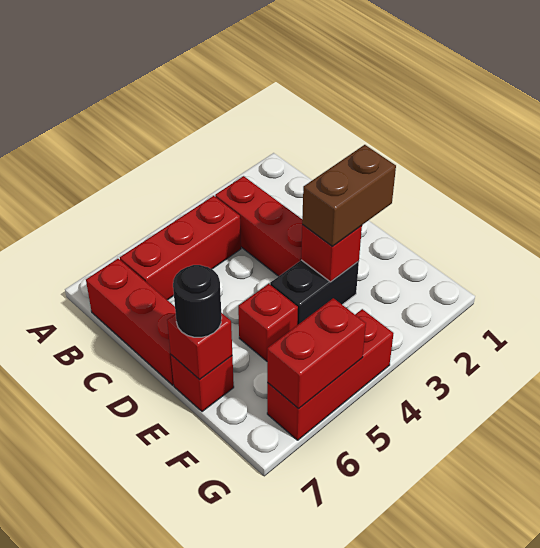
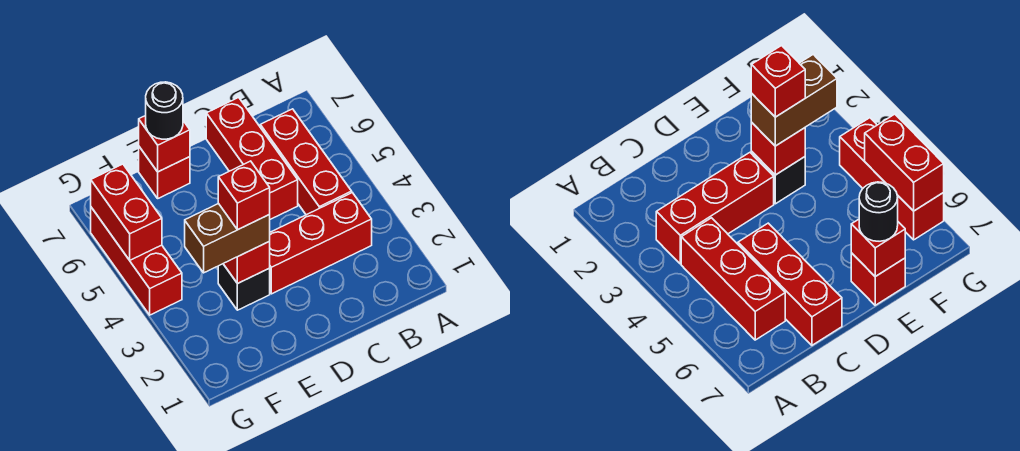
red brick B7:D7 level 1 -> red brick C5:C7 level 1
brown brick E2:E3 level 3 -> brown brick E3:F3 level 3
black brick E3:E4 level 1 -> black brick E3 level 1
red brick E5 level 1 -> red brick E3 level 4

